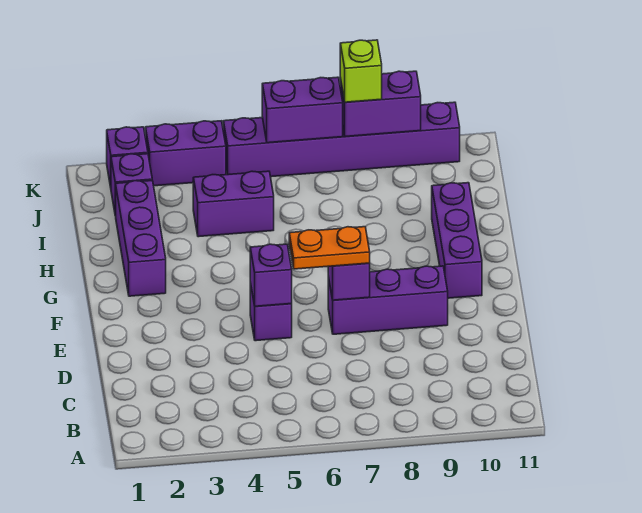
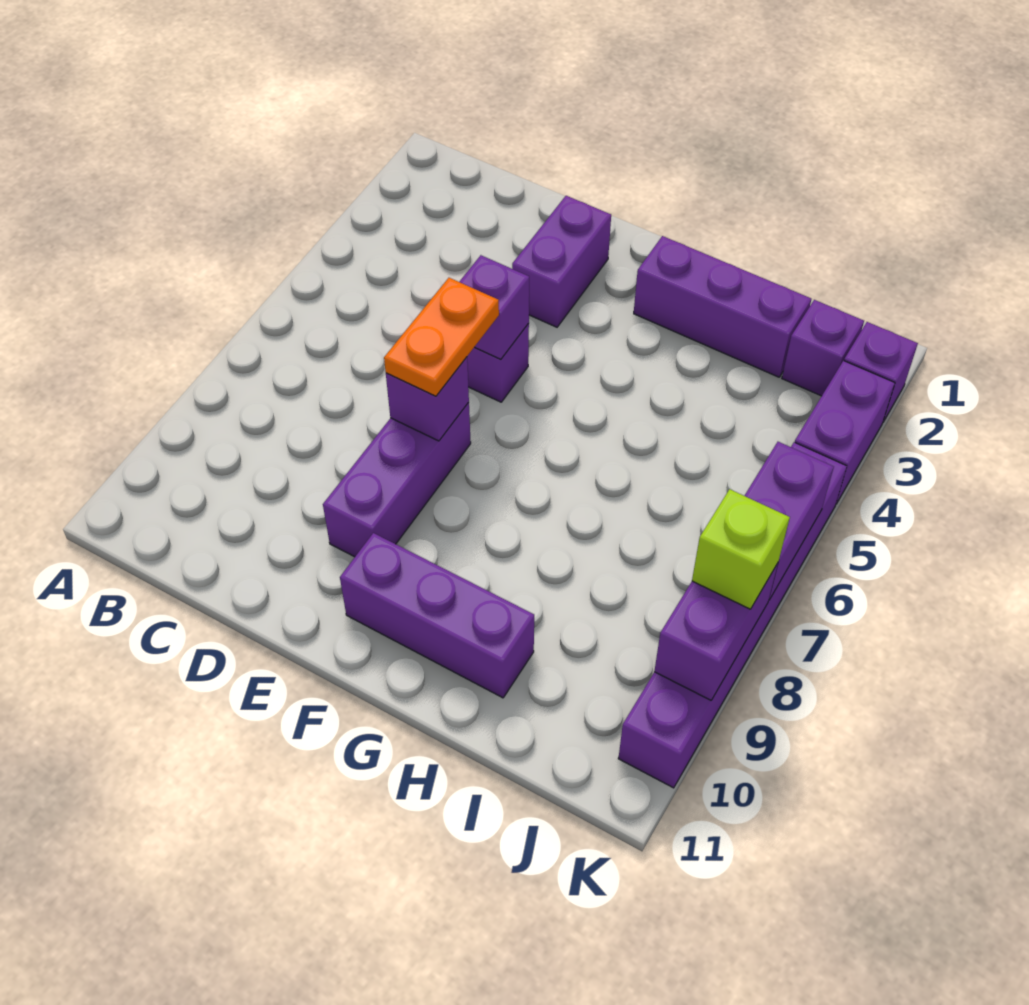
purple brick I4:I5 level 1 -> purple brick E2:E3 level 1

